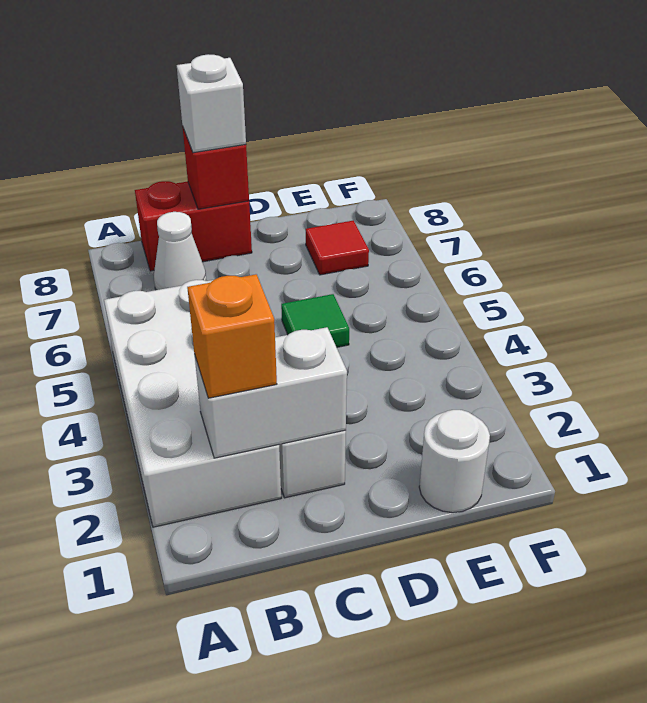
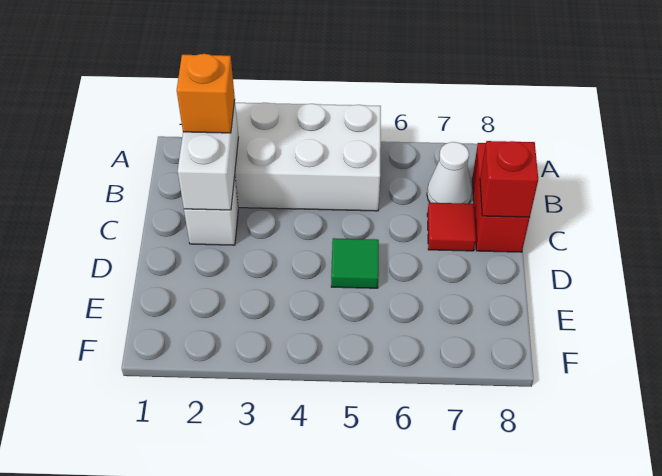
white brick C8 level 3 -> none
white round brick E1 level 1 -> none
red tile E7 level 1 -> red tile C7 level 1

